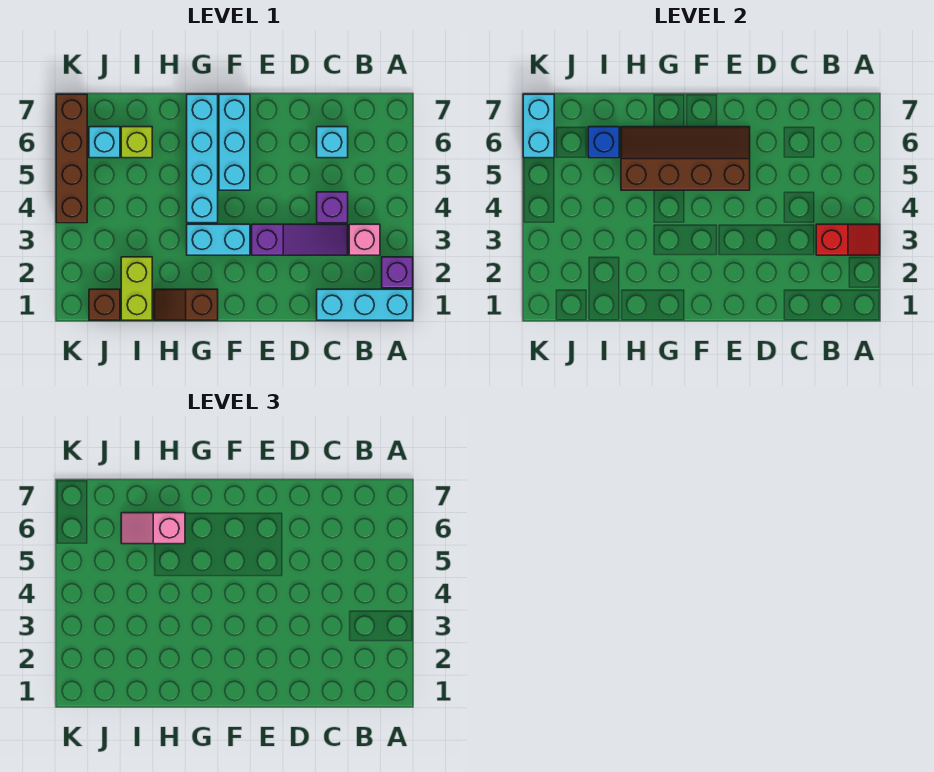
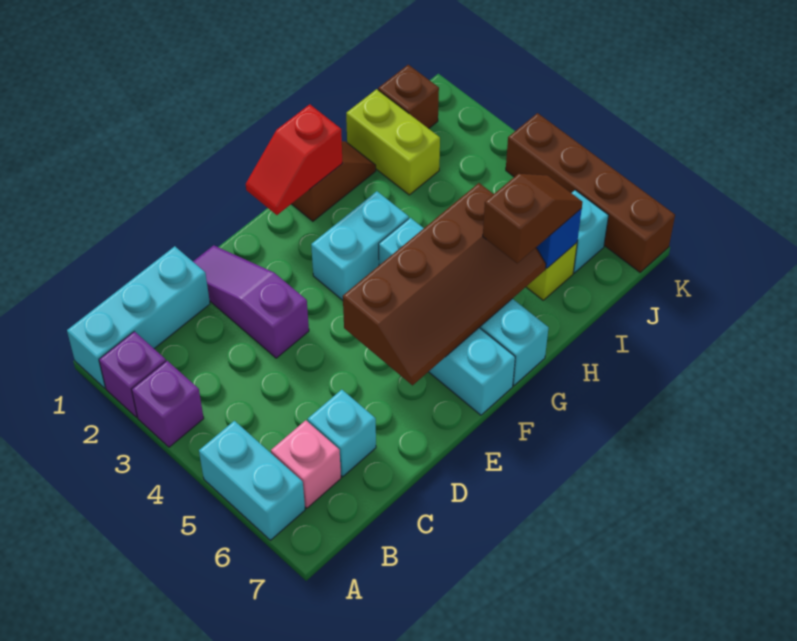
red slope A3:B3 level 2 top B -> red slope F1:G1 level 2 top G
pink brick B3 level 1 -> pink brick B6 level 1
purple slope C3:E3 level 1 top E -> purple slope D1:D3 level 1 top 3
purple brick C4 level 1 -> purple brick A3 level 1
pink slope H6:I6 level 3 top H -> brown slope H6:I6 level 3 top H
cyan brick K6:K7 level 2 -> cyan brick A5:A6 level 1

